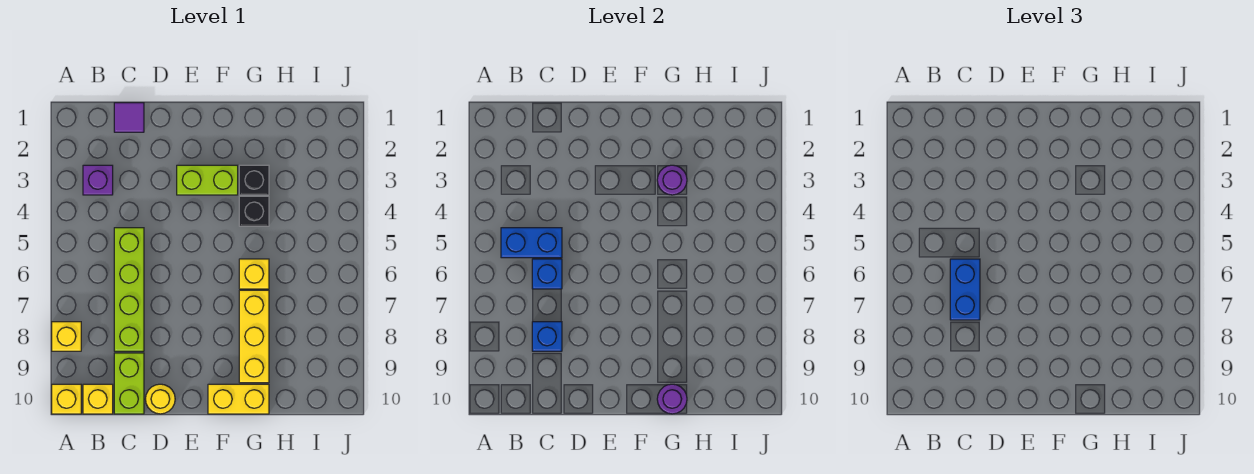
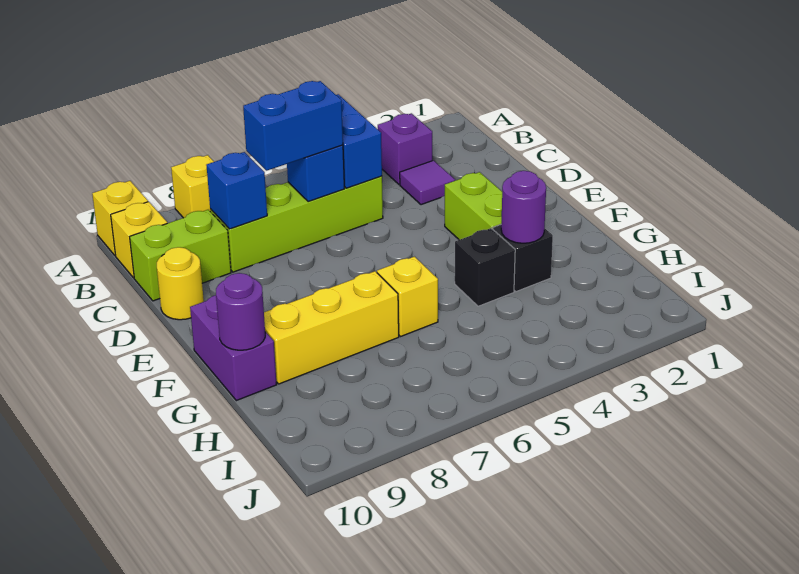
purple tile C1 level 1 -> purple tile C3 level 1
yellow brick F10:G10 level 1 -> purple brick F10:G10 level 1

